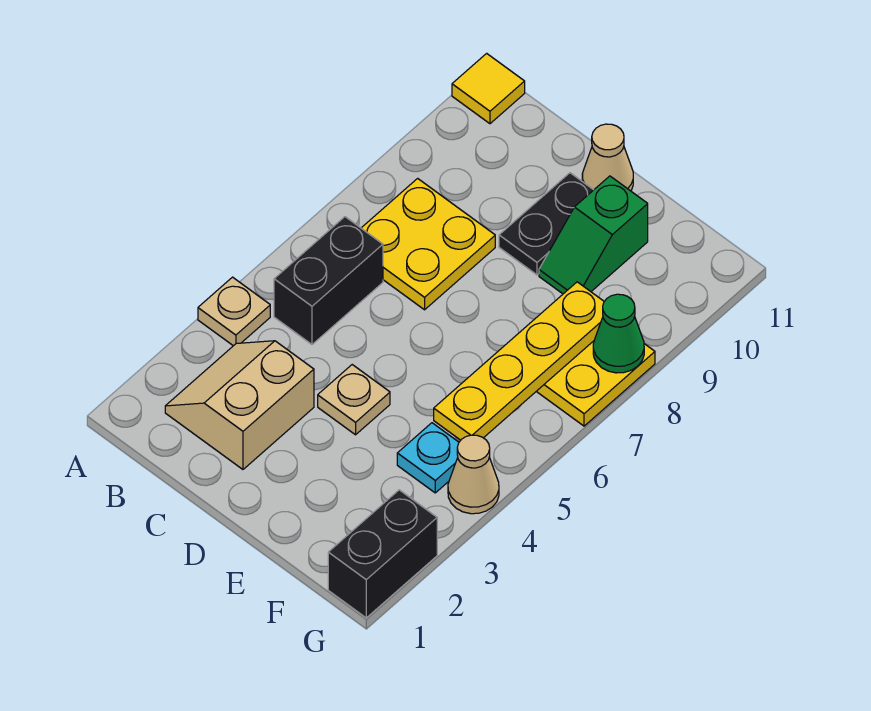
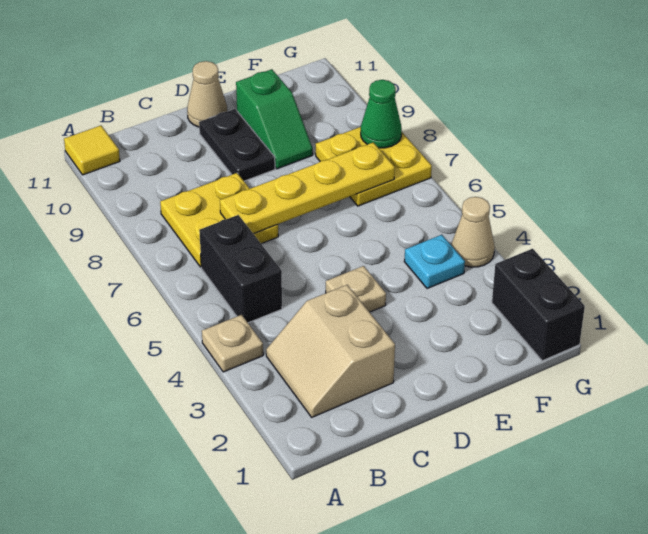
yellow plate F5:F8 level 2 -> yellow plate C7:F7 level 2

